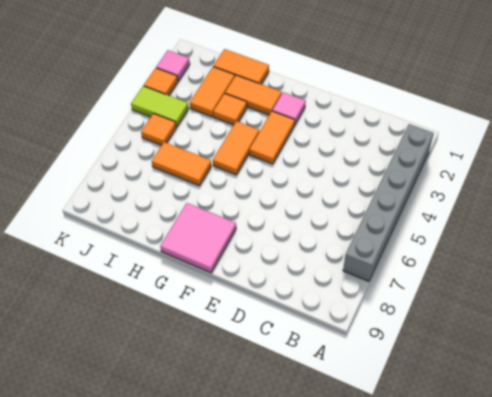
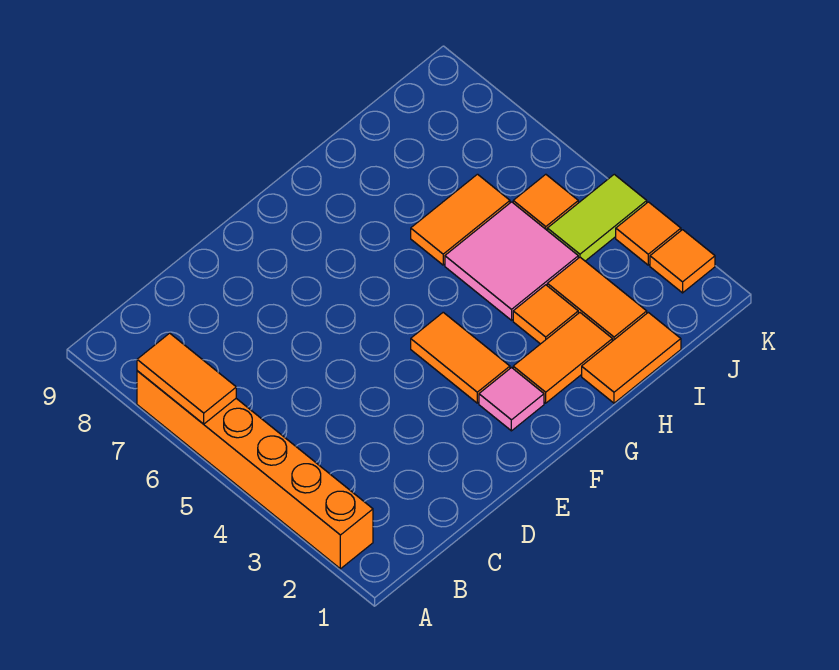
grey brick A2:A7 level 1 -> orange brick A2:A7 level 1
pink tile F8:G9 level 1 -> pink tile H4:I5 level 1
orange tile G4:G5 level 1 -> orange tile A6:A7 level 2
pink tile K2 level 1 -> orange tile K2 level 1

